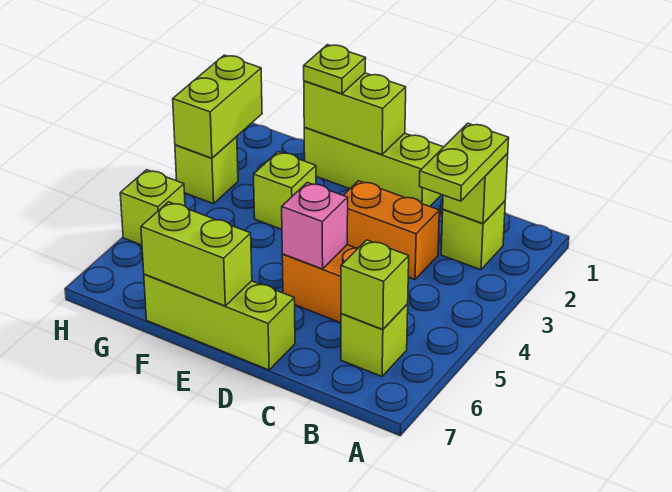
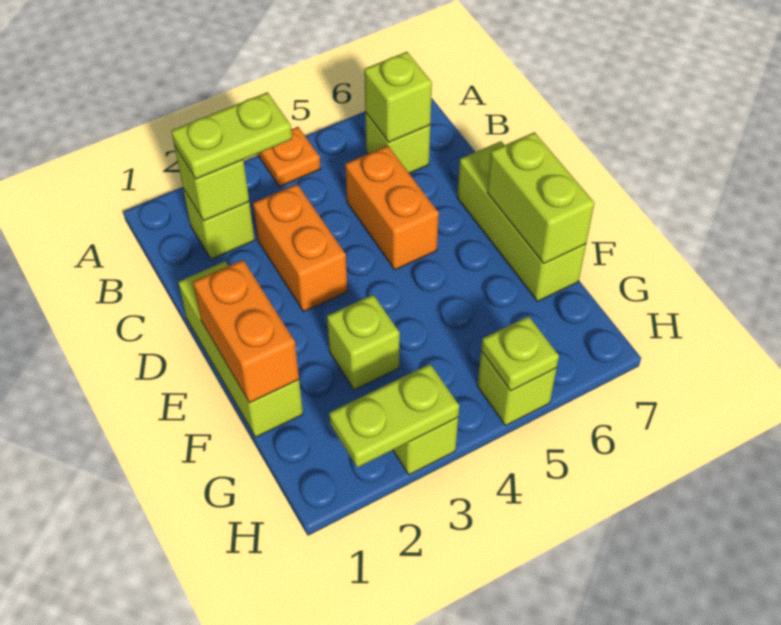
none -> orange plate A4 level 1
pink brick D5 level 2 -> none
lime brick E1:F1 level 2 -> orange brick E1:F1 level 2
lime plate F1 level 3 -> lime plate H5 level 2
lime brick H2:H3 level 2 -> lime plate H2:H3 level 2

